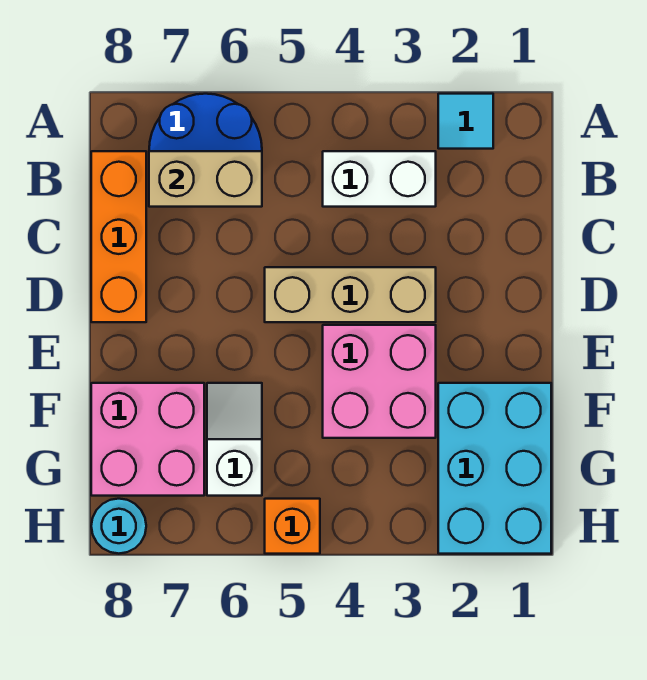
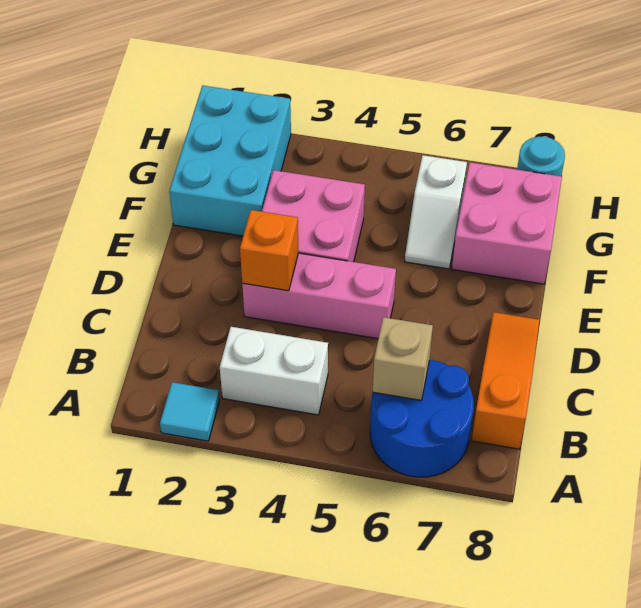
tan brick B6:B7 level 2 -> tan brick B6 level 2
orange brick B8:D8 level 1 -> orange slope B8:D8 level 1 top B
tan brick D3:D5 level 1 -> pink brick D3:D5 level 1
orange brick H5 level 1 -> orange brick D3 level 2

